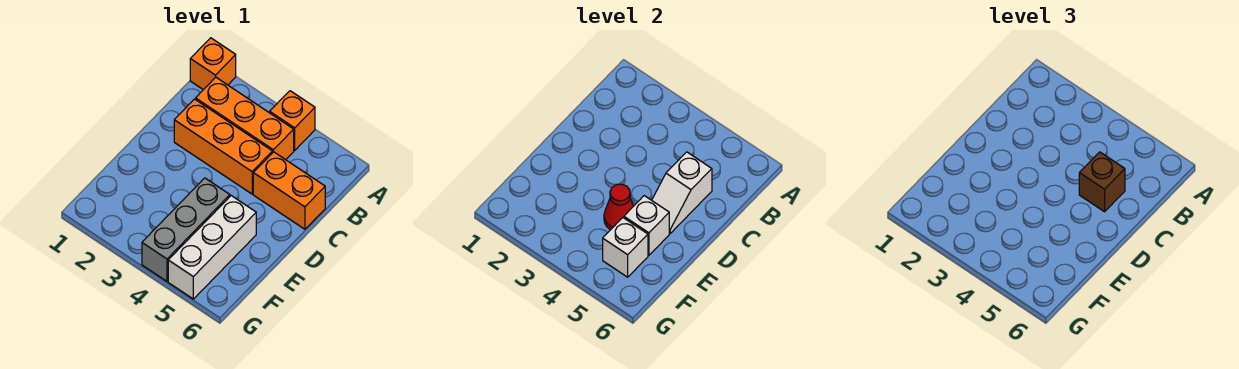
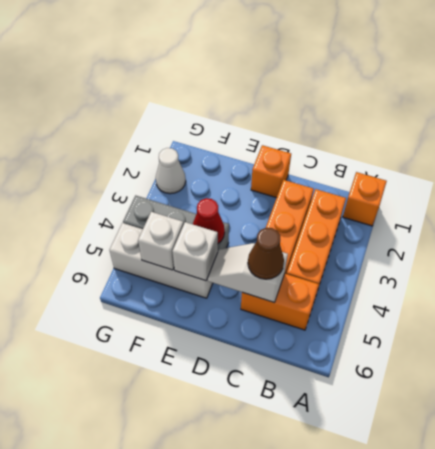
orange brick A4 level 1 -> orange brick D1 level 1
orange brick C5:C6 level 1 -> orange brick B5:C5 level 1
brown brick C5 level 3 -> brown cone C5 level 3
none -> white cone G2 level 1

